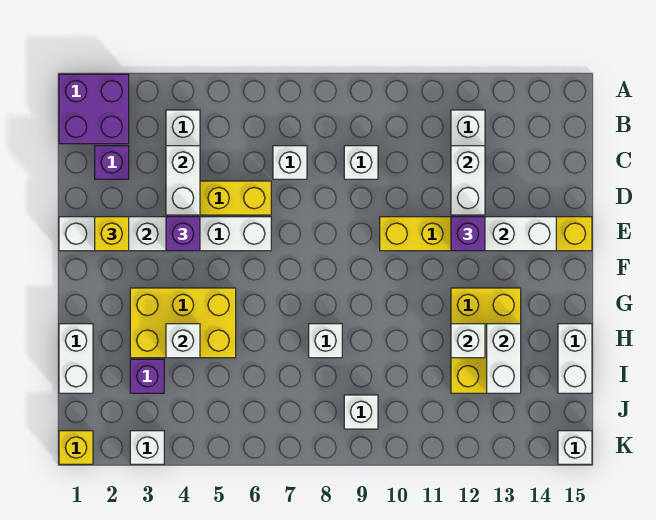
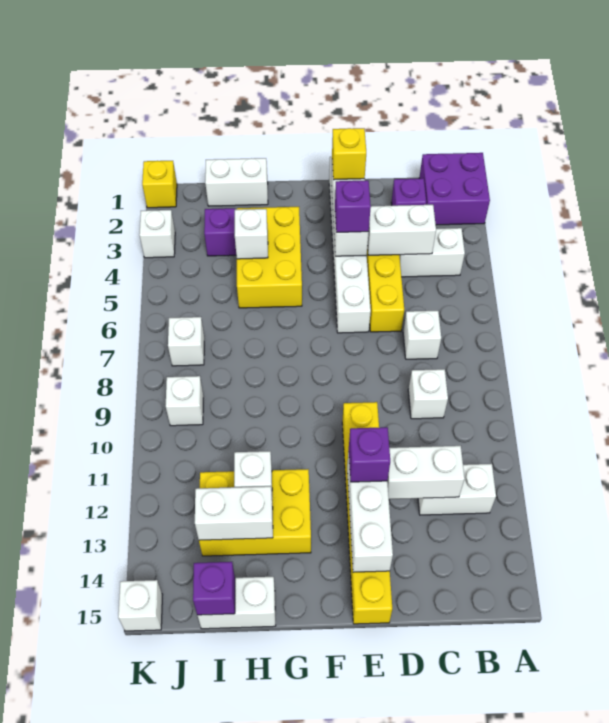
white brick H8 level 1 -> white brick J7 level 1
none -> purple brick I15 level 2

